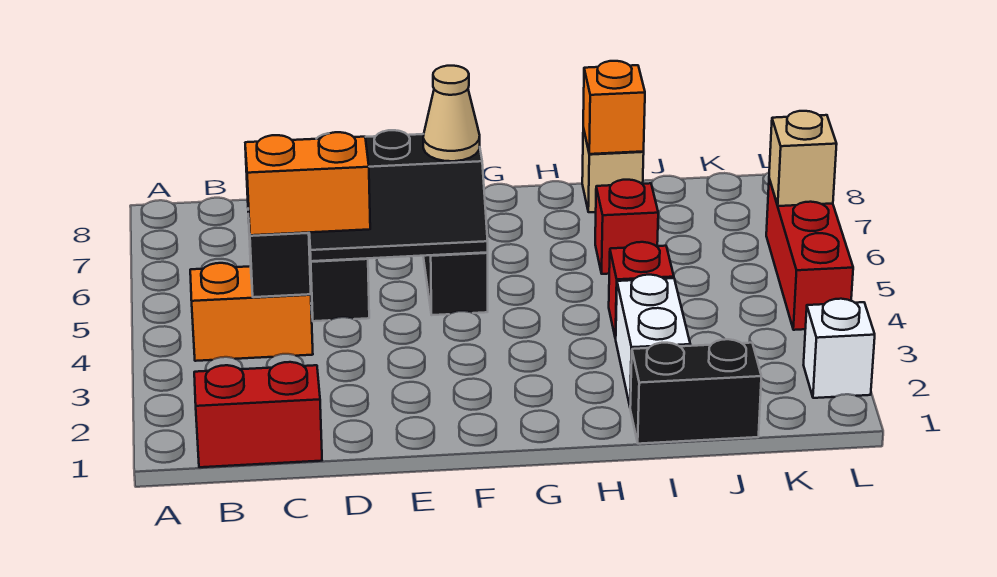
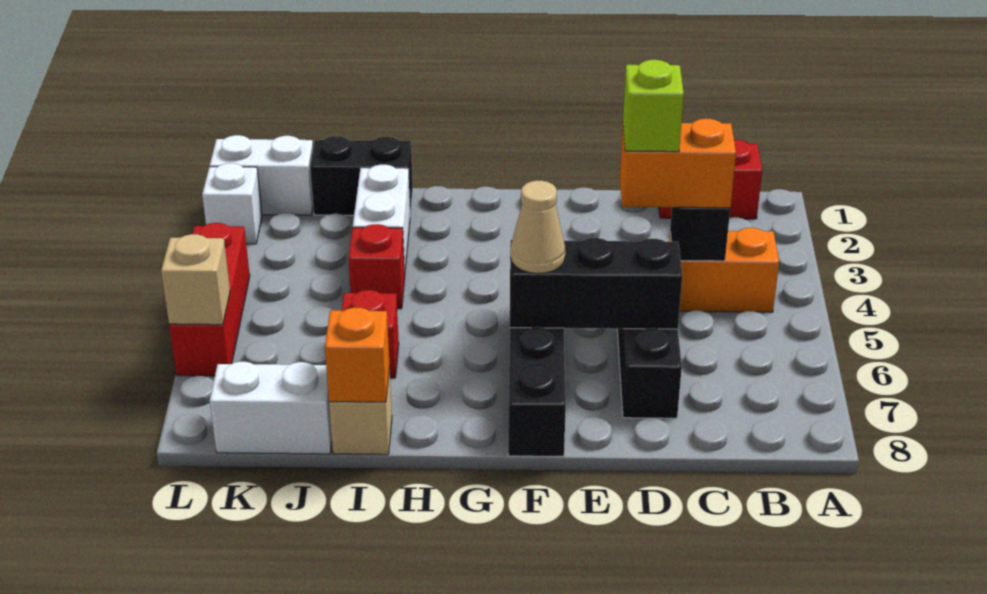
none -> lime brick D4 level 4
none -> white brick J8:K8 level 1
none -> white brick K1:L1 level 1

